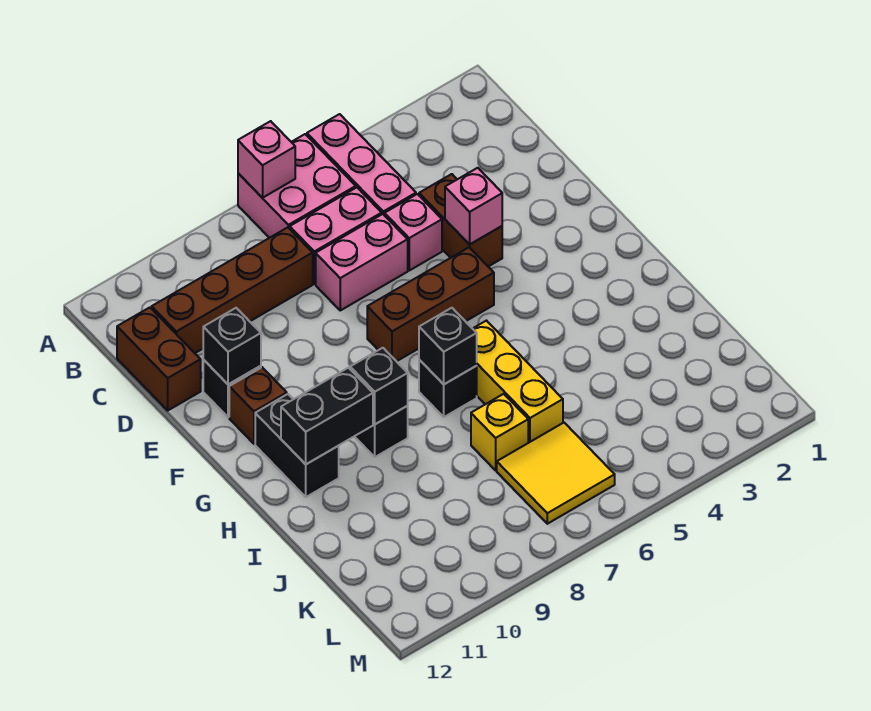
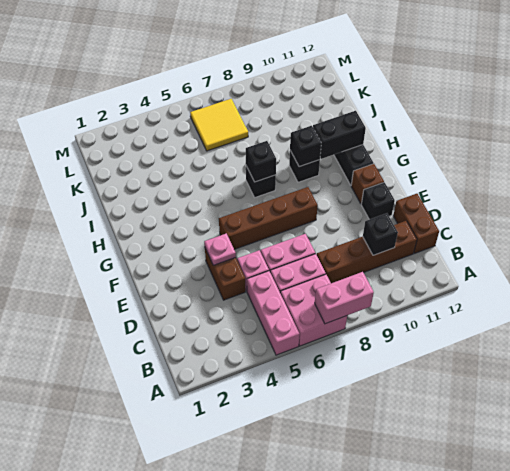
pink brick A7 level 2 -> pink brick A7:A8 level 2
pink brick E4 level 2 -> pink plate E4 level 2
black brick E11 level 2 -> black brick C10 level 2
brown brick F5:F7 level 1 -> brown brick F5:F8 level 1
yellow brick H6:J6 level 1 -> none
yellow brick J7 level 1 -> none

